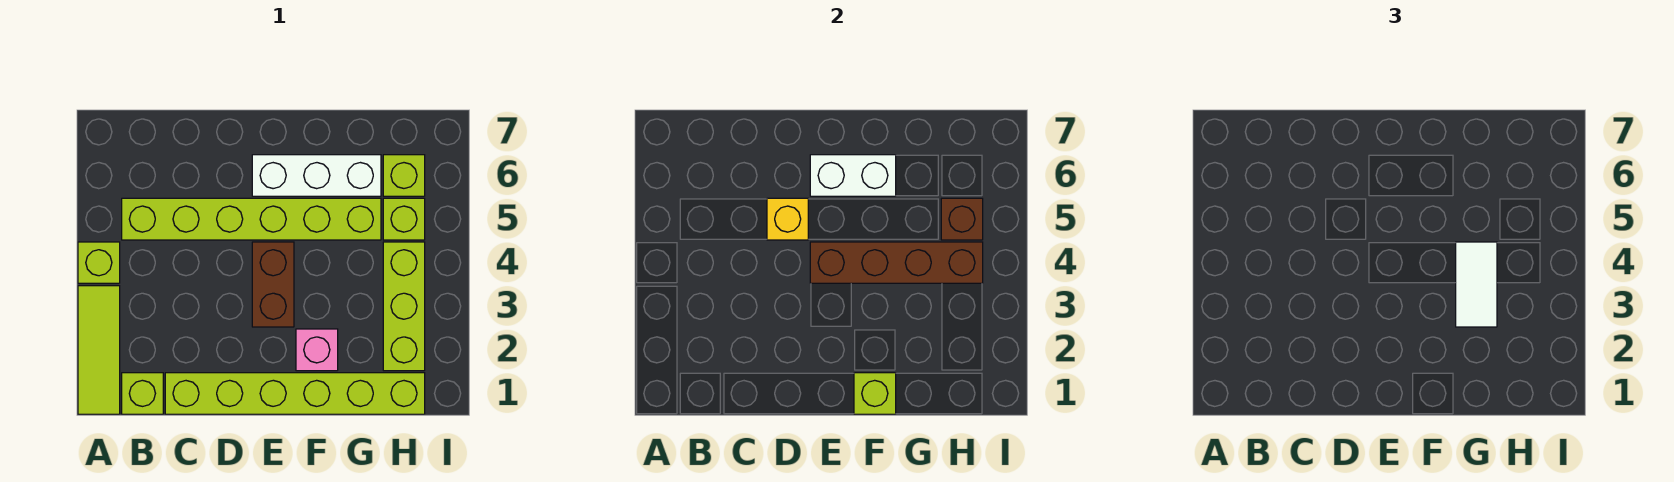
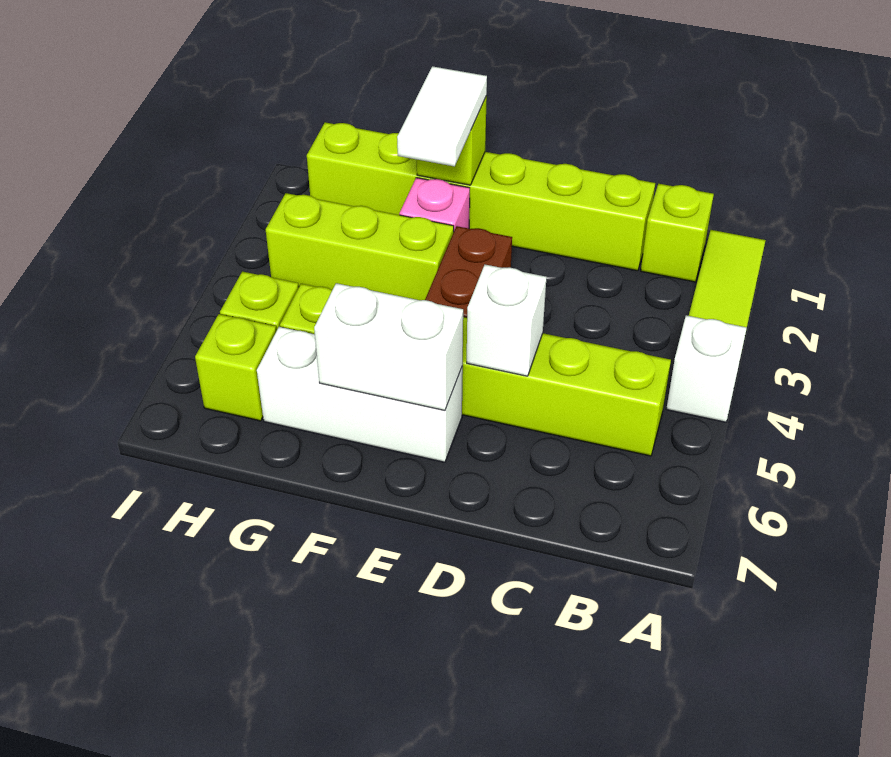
lime brick A4 level 1 -> white brick A4 level 1
yellow brick D5 level 2 -> white brick D5 level 2
brown brick E4:H4 level 2 -> none
white tile G3:G4 level 3 -> white tile F1:F2 level 3
lime brick H2:H4 level 1 -> lime brick F3:H3 level 1
brown brick H5 level 2 -> none

